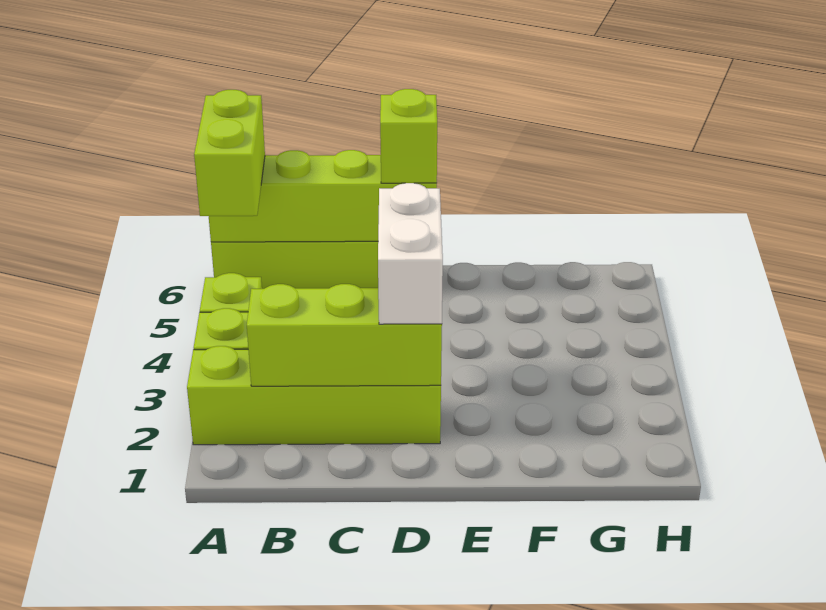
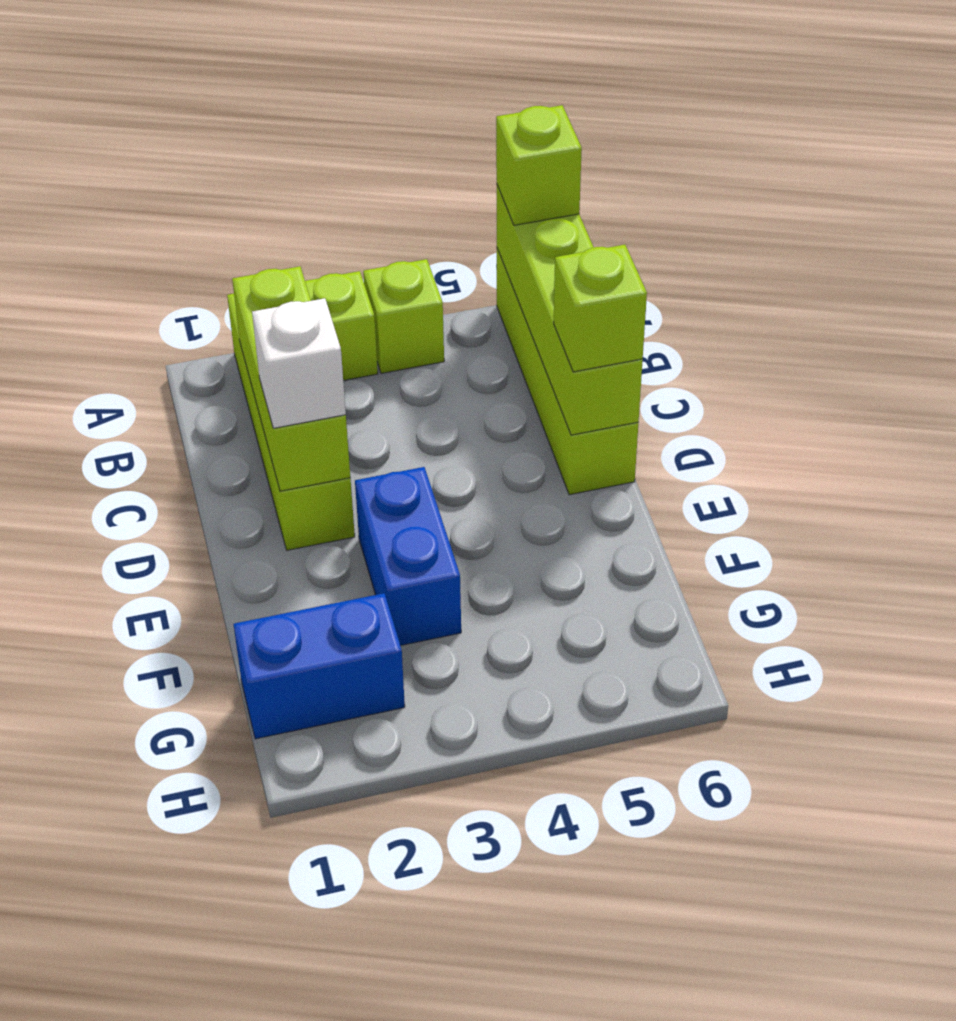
lime brick A5:A6 level 3 -> lime brick A6 level 3
white brick D2:D3 level 3 -> white brick D2 level 3
none -> blue brick E3:F3 level 1
none -> blue brick G1:G2 level 1

